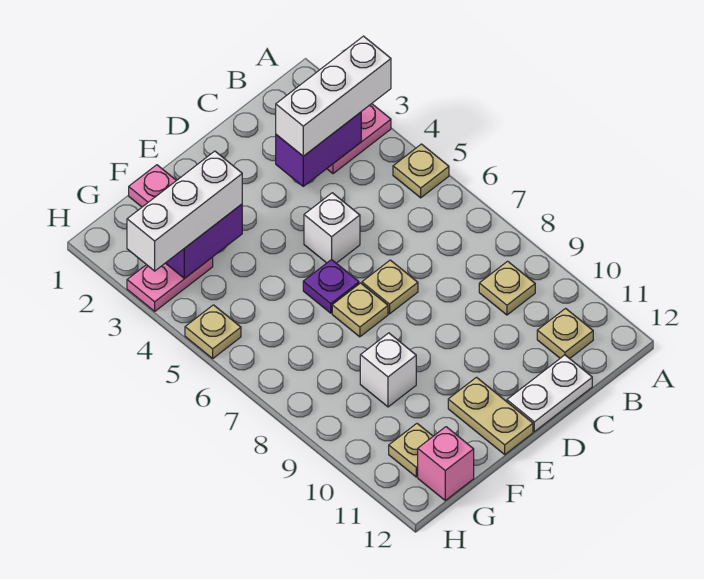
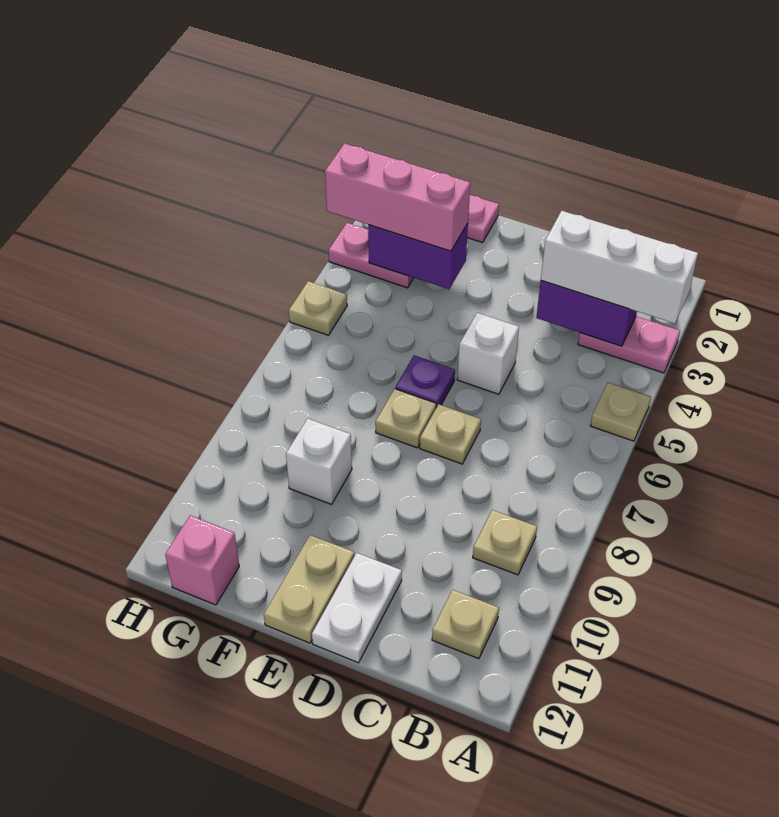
white plate C12:D12 level 1 -> white plate D11:D12 level 1
white brick F3:H3 level 3 -> pink brick F3:H3 level 3
tan plate G11 level 1 -> none

